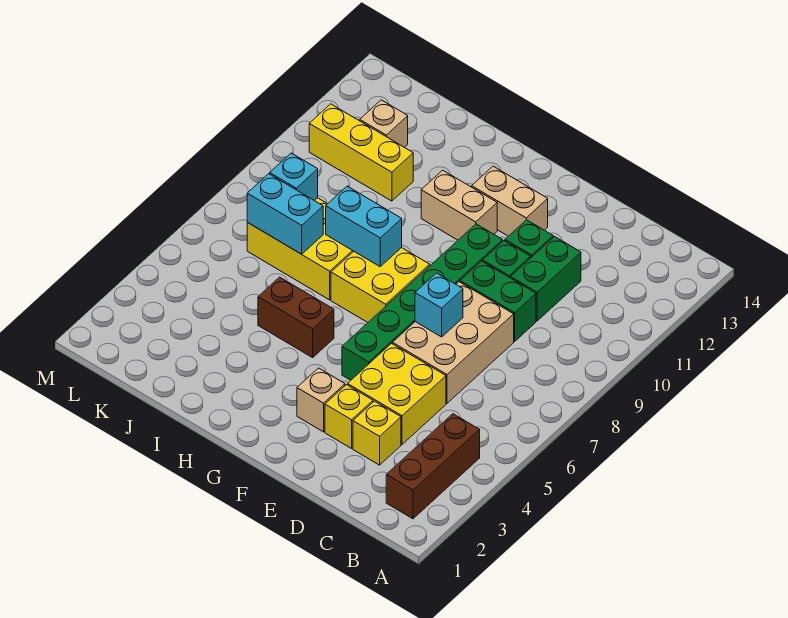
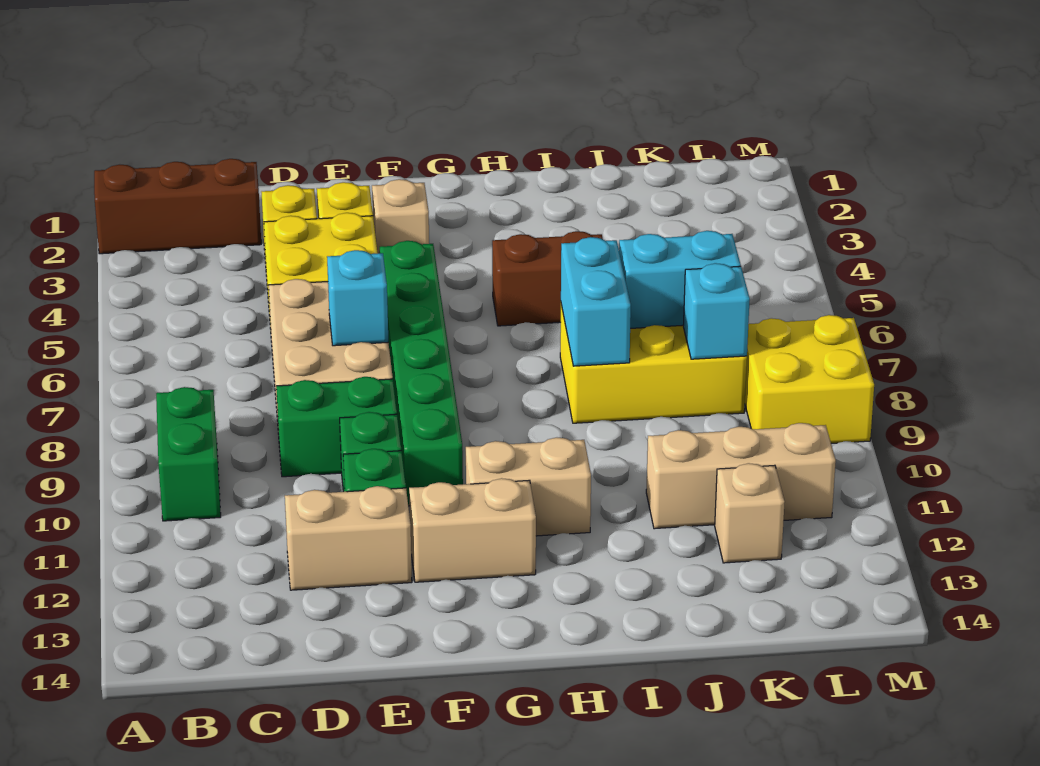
brown brick B2:B4 level 1 -> brown brick A2:C2 level 1
green brick D10:D11 level 1 -> green brick B9:B10 level 1
none -> tan brick D12:E12 level 1
yellow brick G7:H8 level 1 -> yellow brick L8:M9 level 1
cyan brick H8:I8 level 2 -> cyan brick I7:I8 level 2
yellow brick J11:L11 level 1 -> tan brick J11:L11 level 1

